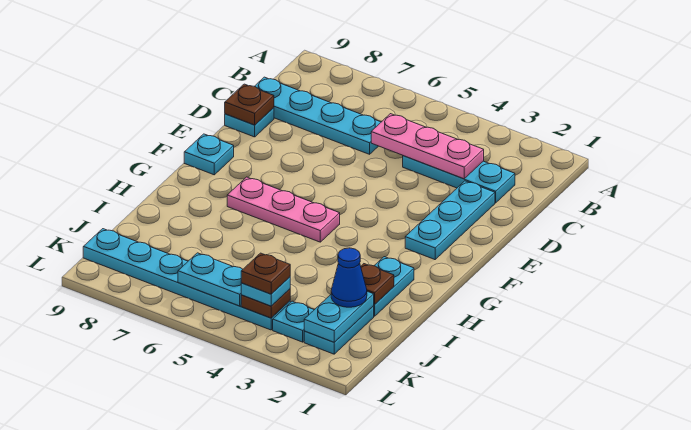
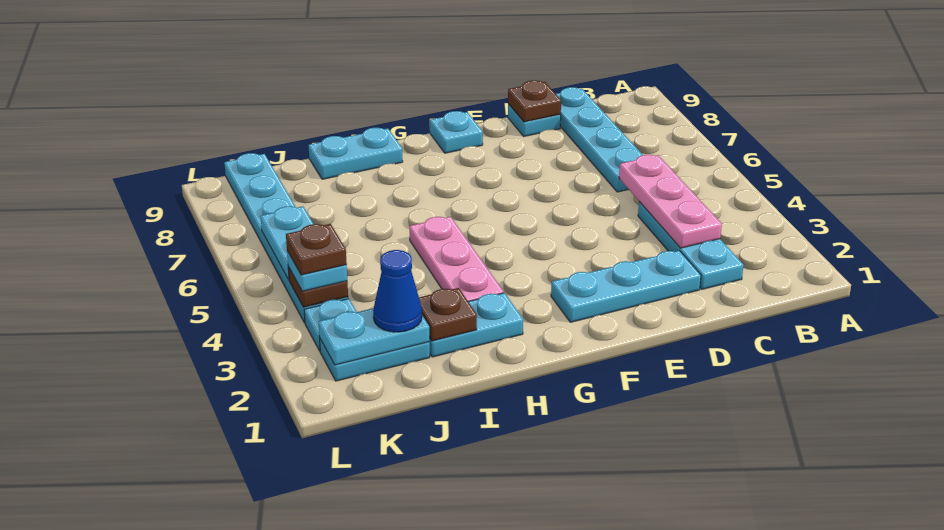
pink plate G5:G7 level 1 -> pink plate H3:H5 level 1
none -> cyan plate H9:I9 level 1

